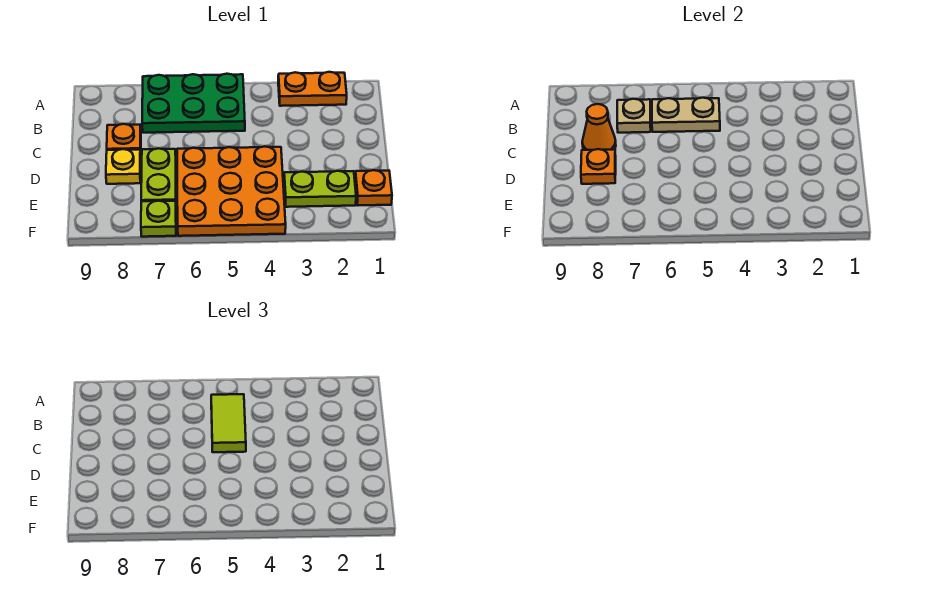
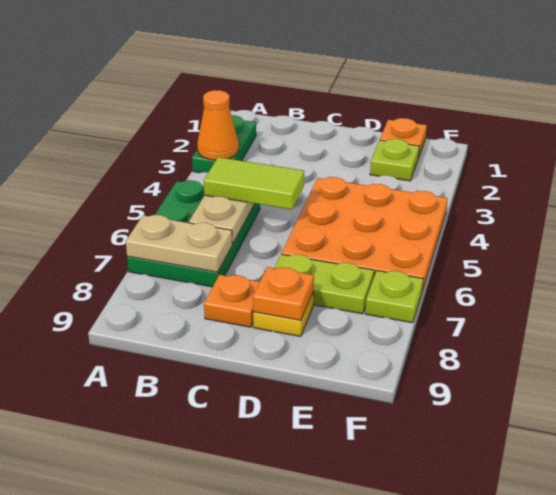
orange plate A2:A3 level 1 -> green plate A2:A3 level 1
tan plate B7 level 2 -> tan plate A7:B7 level 2
orange cone C8 level 2 -> orange cone A3 level 2
lime plate E2:E3 level 1 -> lime plate E2 level 1

